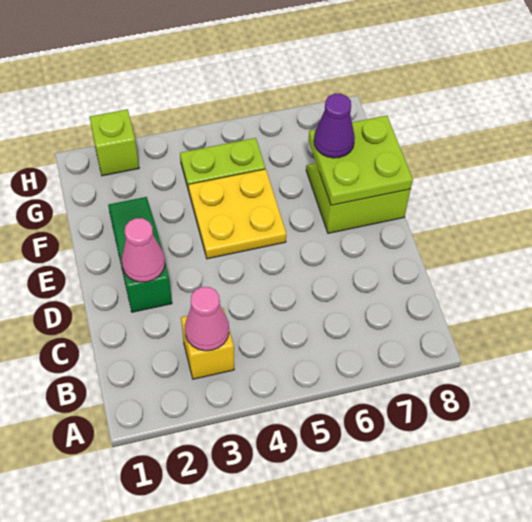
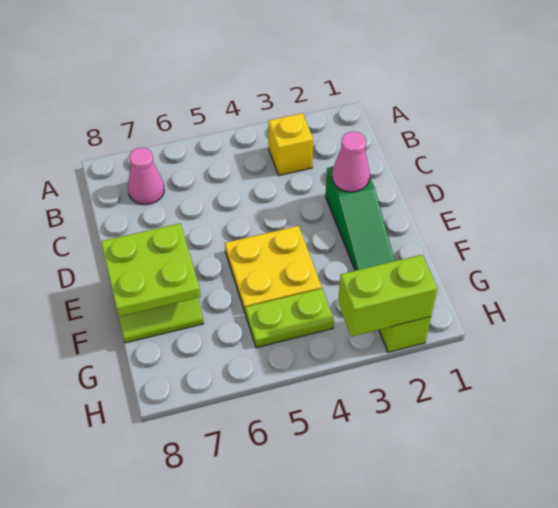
pink cone B3 level 2 -> pink cone B7 level 1
purple cone F7 level 3 -> none
none -> lime brick H2:H3 level 2

